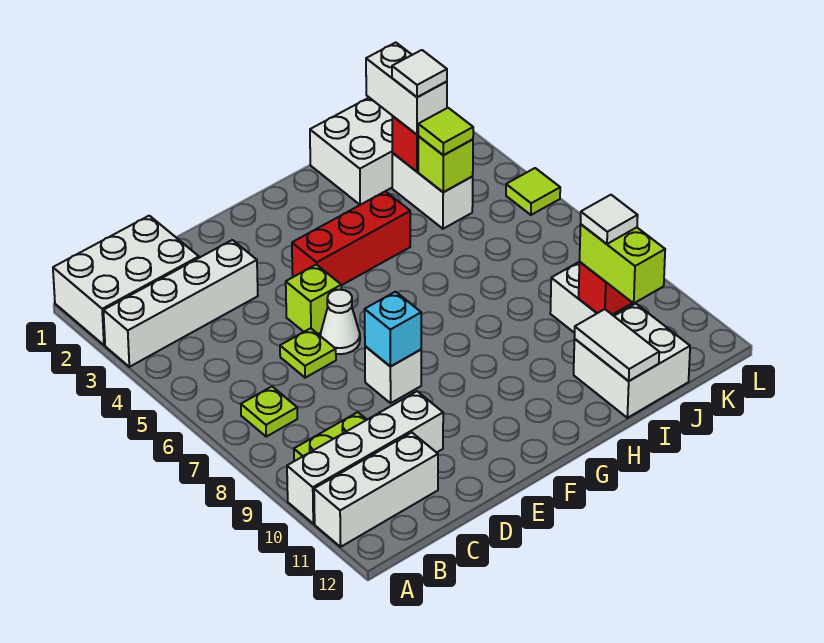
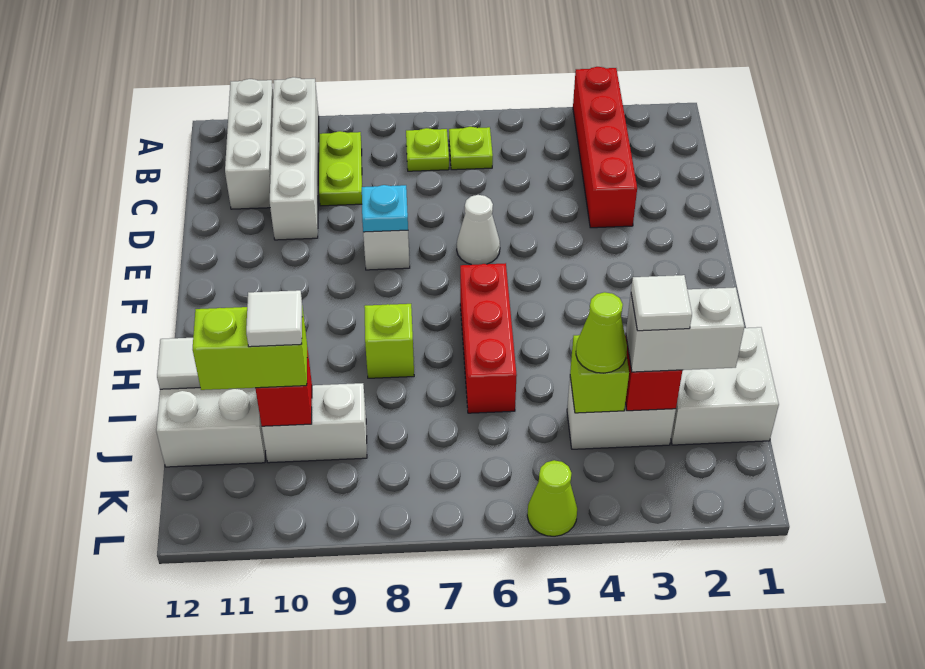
white brick A1:C2 level 1 -> none
white brick A3:D3 level 1 -> red brick A3:D3 level 1
lime plate D6 level 1 -> lime plate B6 level 1
lime brick E5 level 1 -> lime brick H8 level 1
cyan brick E8 level 2 -> cyan plate E8 level 2
red brick F4:H4 level 1 -> red brick G6:I6 level 1
lime tile J4 level 3 -> lime cone J4 level 3
lime tile L5 level 1 -> lime cone L5 level 1

